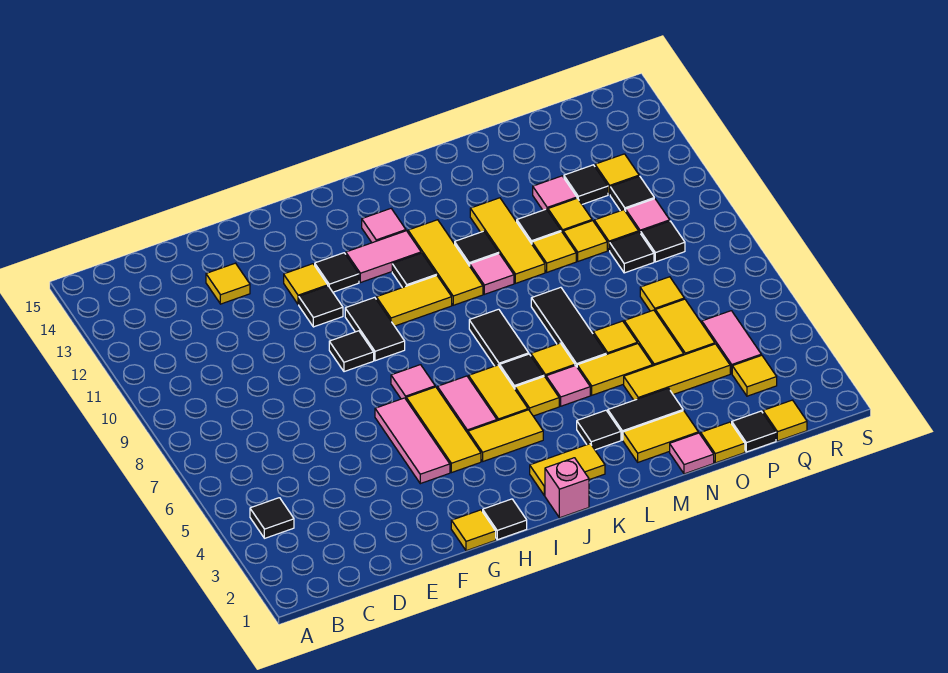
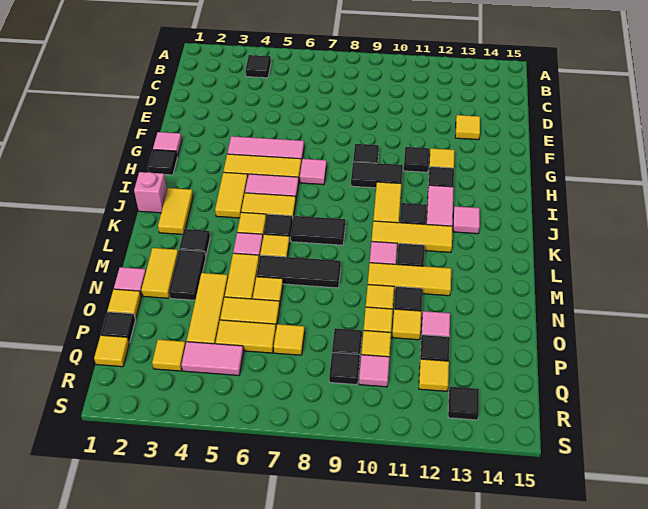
yellow tile G1 level 1 -> pink tile G1 level 1
black tile Q11 level 1 -> black tile R13 level 1

